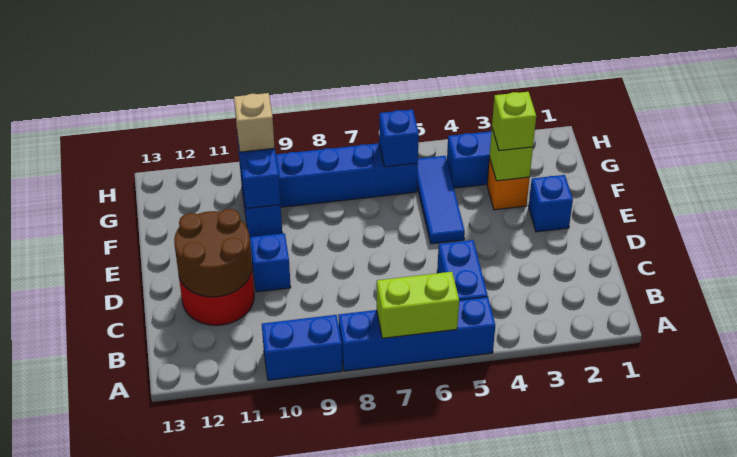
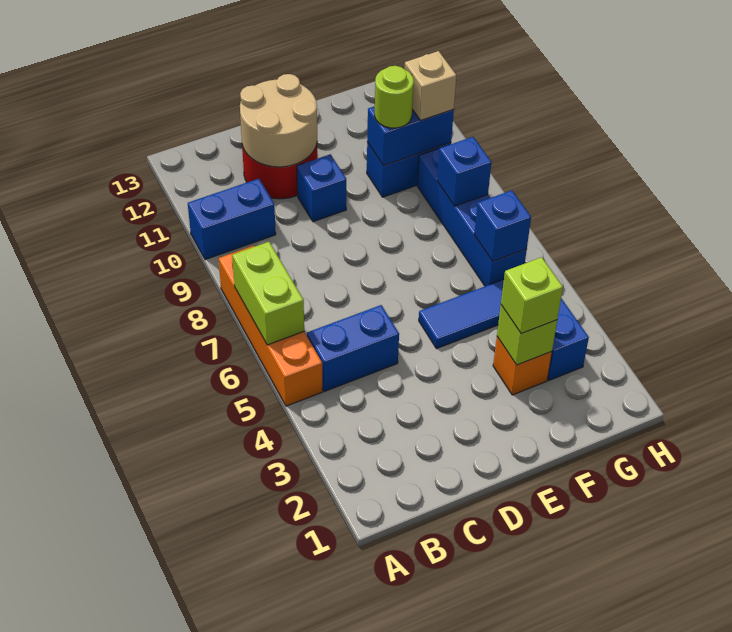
blue brick A5:A8 level 1 -> orange brick A5:A8 level 1
blue brick A9:A10 level 1 -> blue brick A10:B10 level 1
brown round brick C11:D12 level 2 -> tan round brick C11:D12 level 2
blue brick E2 level 1 -> blue brick G8 level 2
none -> lime round brick F10 level 3

